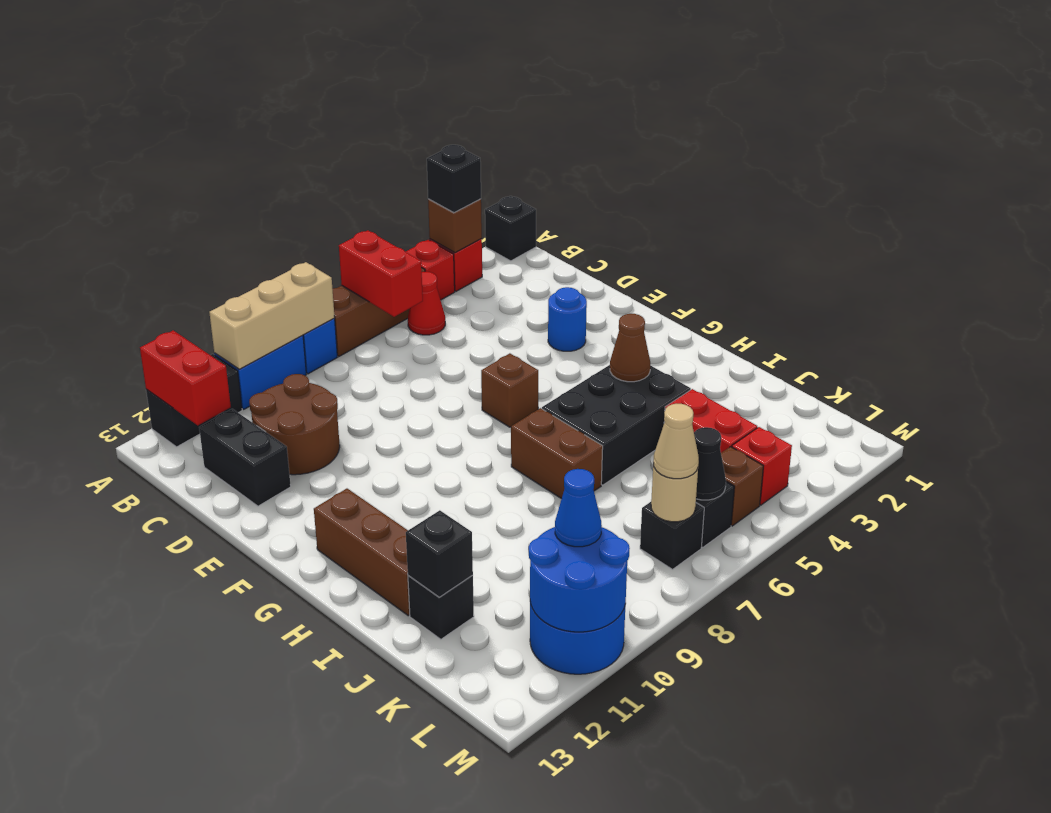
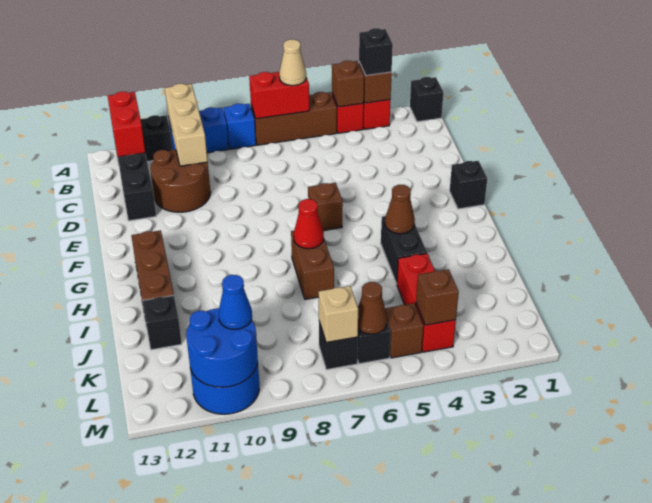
none -> brown brick A4 level 2
red brick A6:B6 level 2 -> red brick A6:A7 level 2
tan brick A8:A10 level 2 -> tan brick A10:C10 level 2
red cone B5 level 1 -> red cone H7 level 2
blue round brick E3 level 1 -> none
black brick H4:I6 level 1 -> black brick H4:I4 level 1
black brick J12 level 2 -> black brick F1 level 1
none -> brown brick L4 level 2
black cone L6 level 2 -> brown cone L6 level 2
tan round brick L7 level 2 -> tan brick L7 level 2
tan cone L7 level 3 -> tan cone A6 level 3

